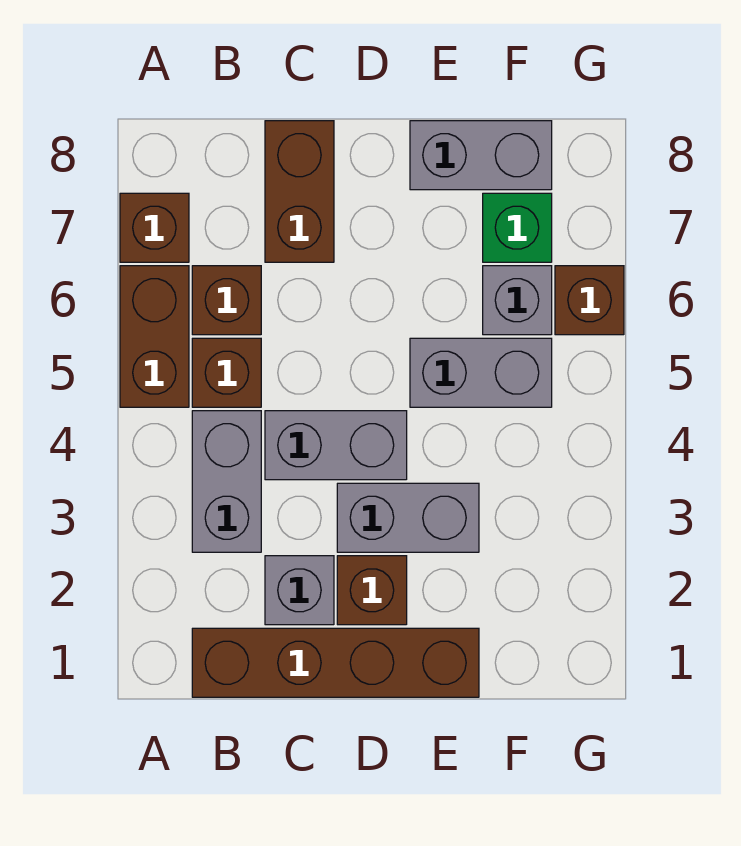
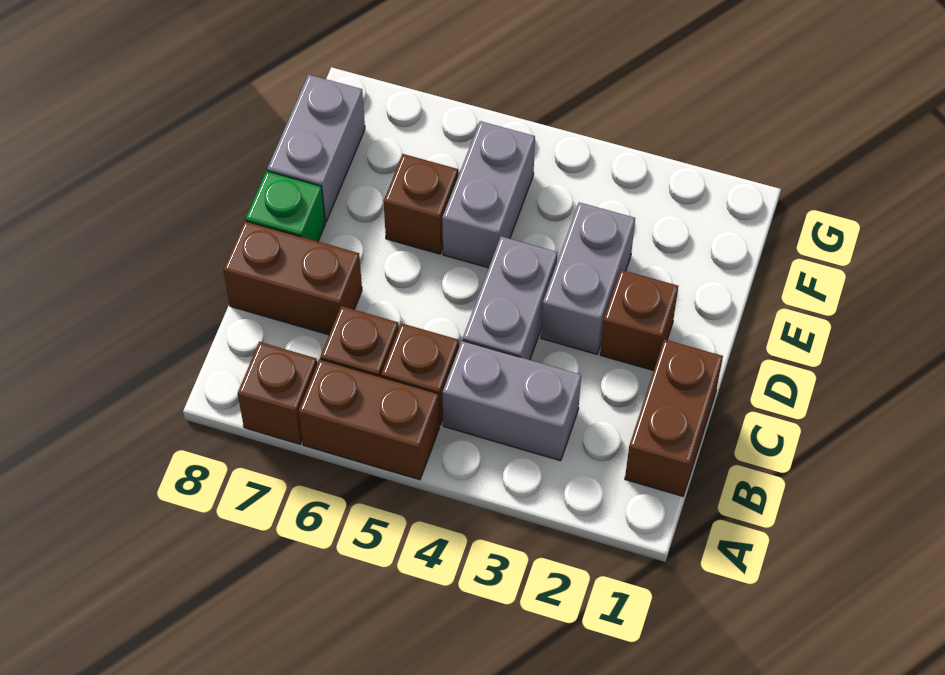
brown brick B1:E1 level 1 -> brown brick B1:C1 level 1
grey brick C2 level 1 -> none
grey brick F6 level 1 -> none
green brick F7 level 1 -> green brick D8 level 1
brown brick G6 level 1 -> brown brick E6 level 1

